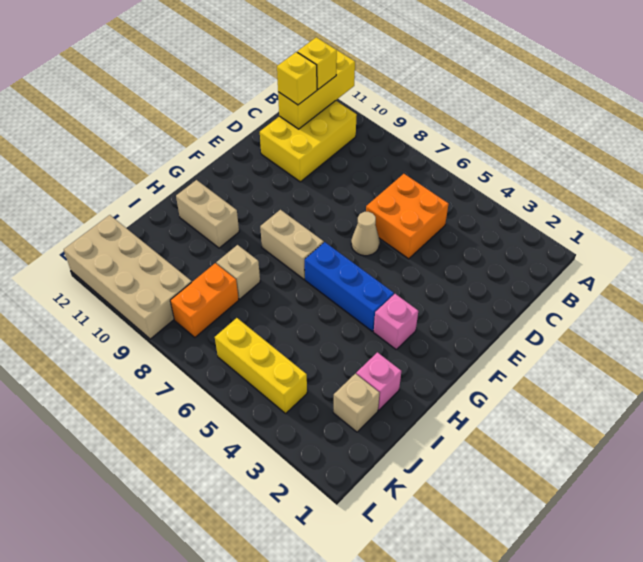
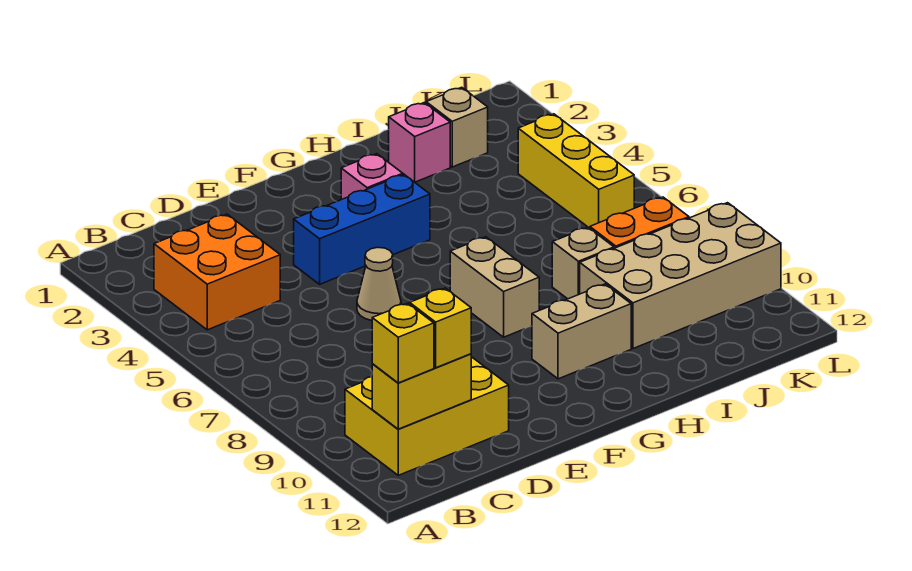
yellow brick A11:C11 level 2 -> yellow brick B11:C11 level 2
orange brick C5:D6 level 1 -> orange brick B3:C4 level 1
blue brick G4:G6 level 1 -> blue brick E4:G4 level 1
tan brick H10:H11 level 1 -> tan brick G10:H10 level 1
tan brick K9:L12 level 1 -> tan brick I9:L10 level 1

